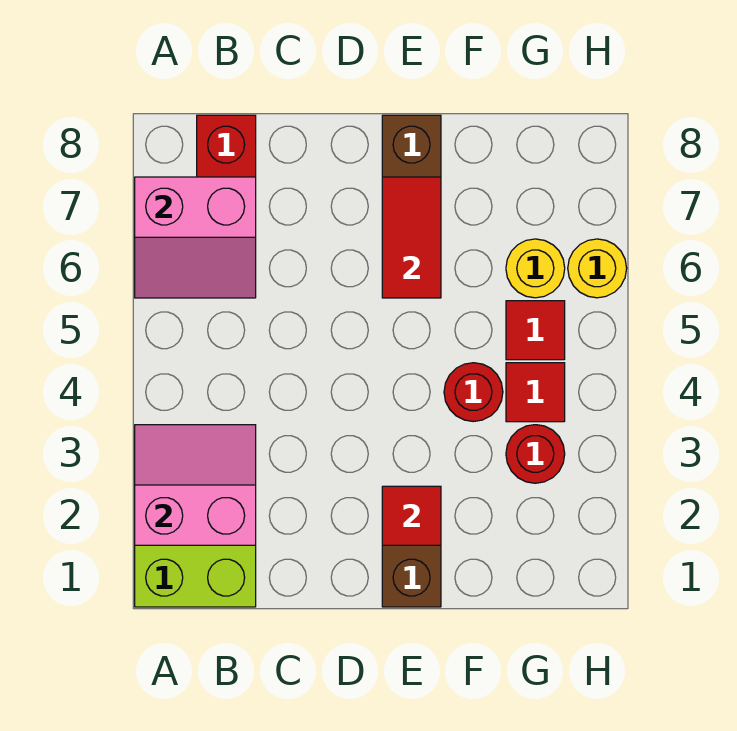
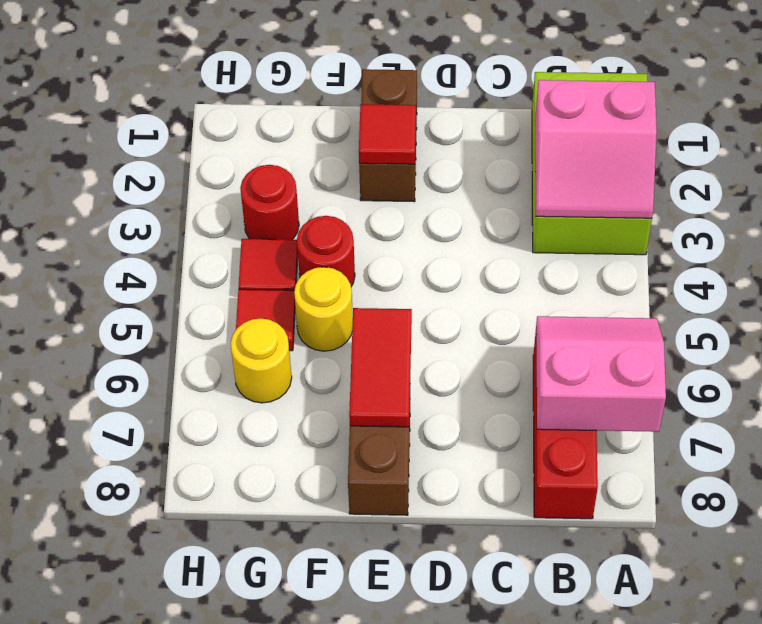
yellow round brick H6 level 1 -> yellow round brick F5 level 1

